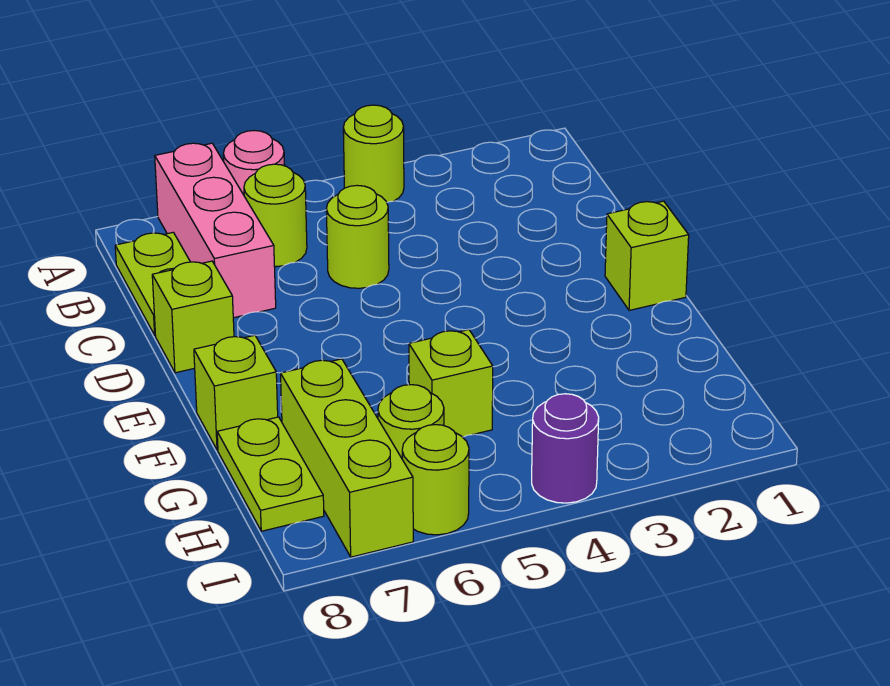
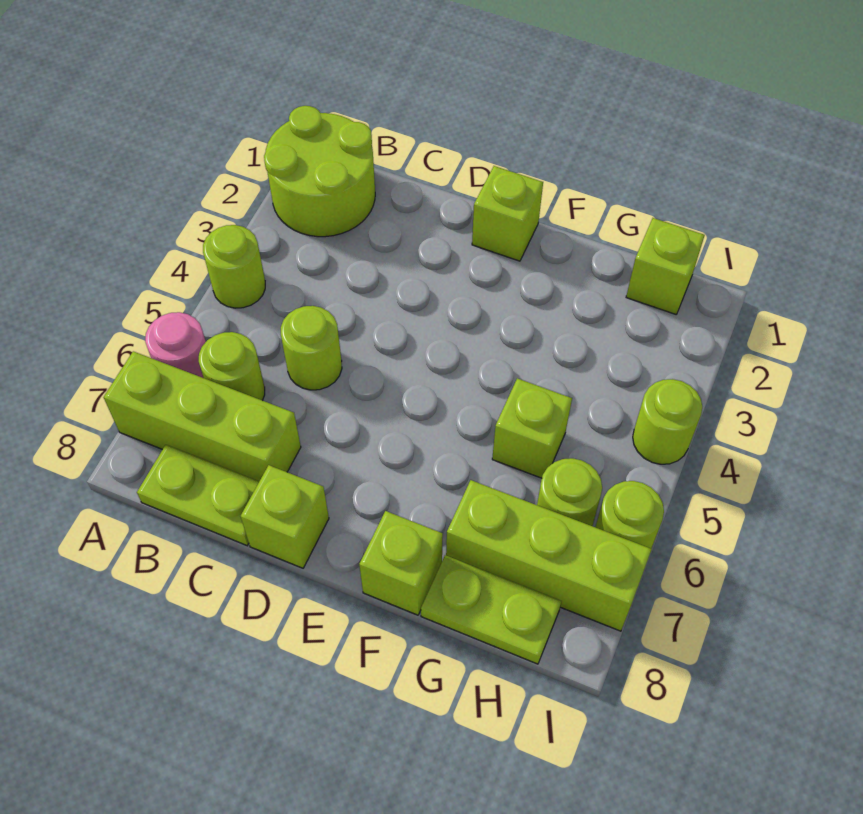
none -> lime round brick A1:B2 level 1
pink brick A7:C7 level 1 -> lime brick A7:C7 level 1
none -> lime brick H1 level 1
purple round brick I4 level 1 -> lime round brick I4 level 1

